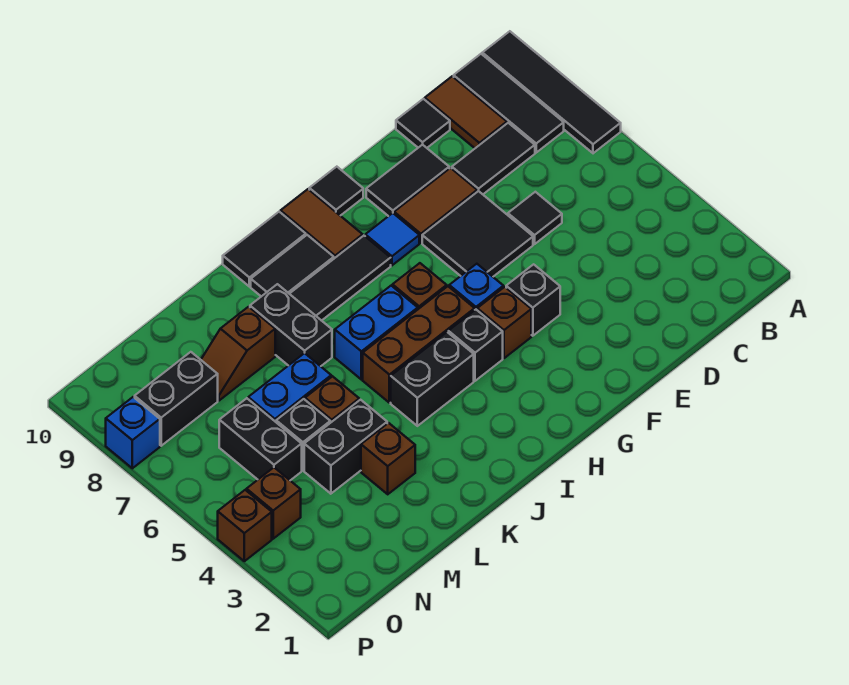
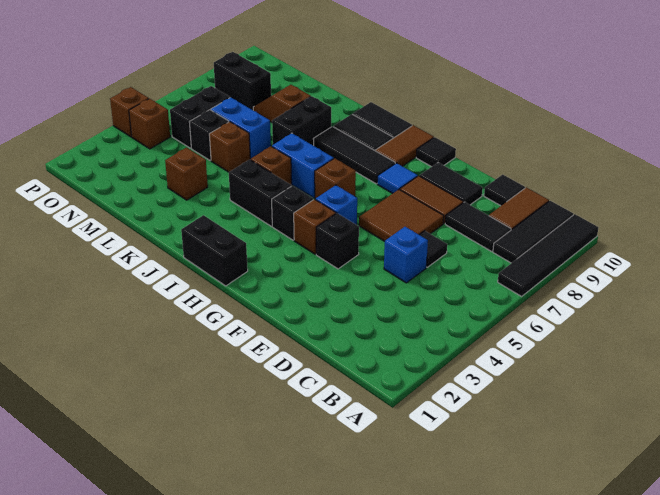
black tile E6:F7 level 1 -> brown tile E6:F7 level 1
brown brick H5:J5 level 1 -> brown brick J5 level 1
black brick L4:M4 level 1 -> black brick H1:I1 level 1
blue brick P8 level 1 -> blue brick D5 level 1

